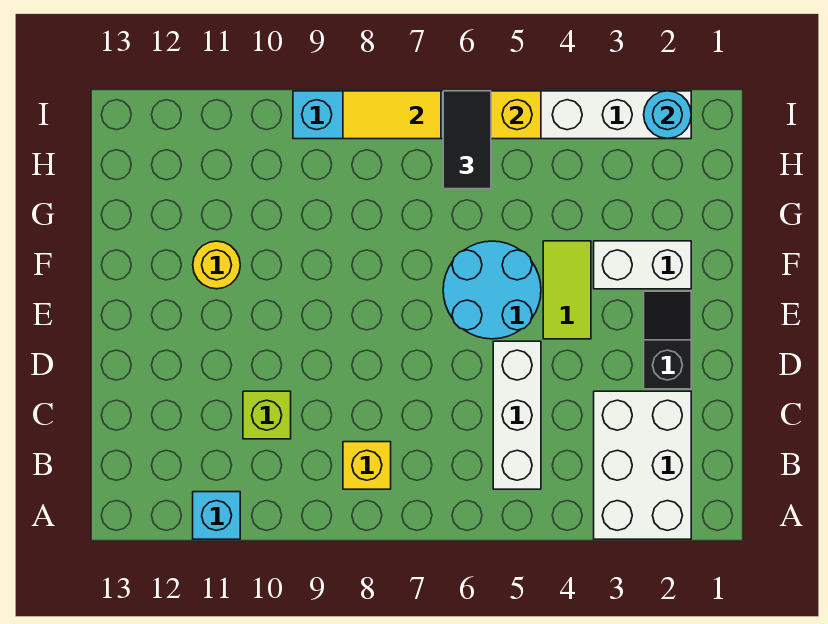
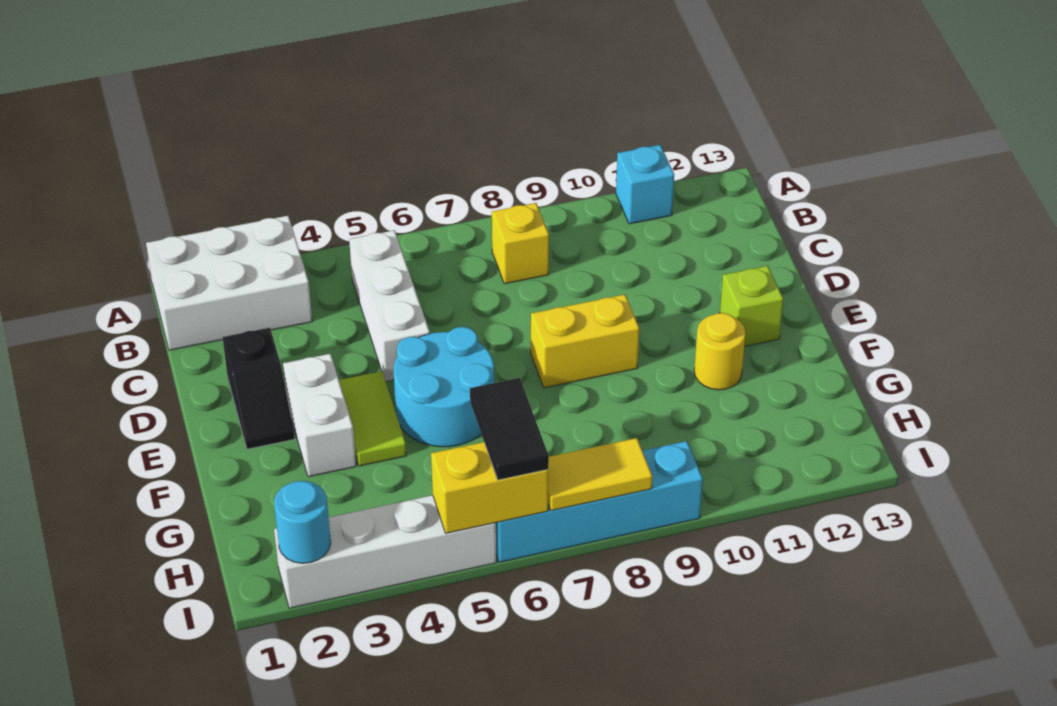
white brick A2:C3 level 1 -> white brick A1:B3 level 1
lime brick C10 level 1 -> lime brick E12 level 1
none -> yellow brick E8:E9 level 1
white brick F2:F3 level 1 -> white brick E3:F3 level 1

